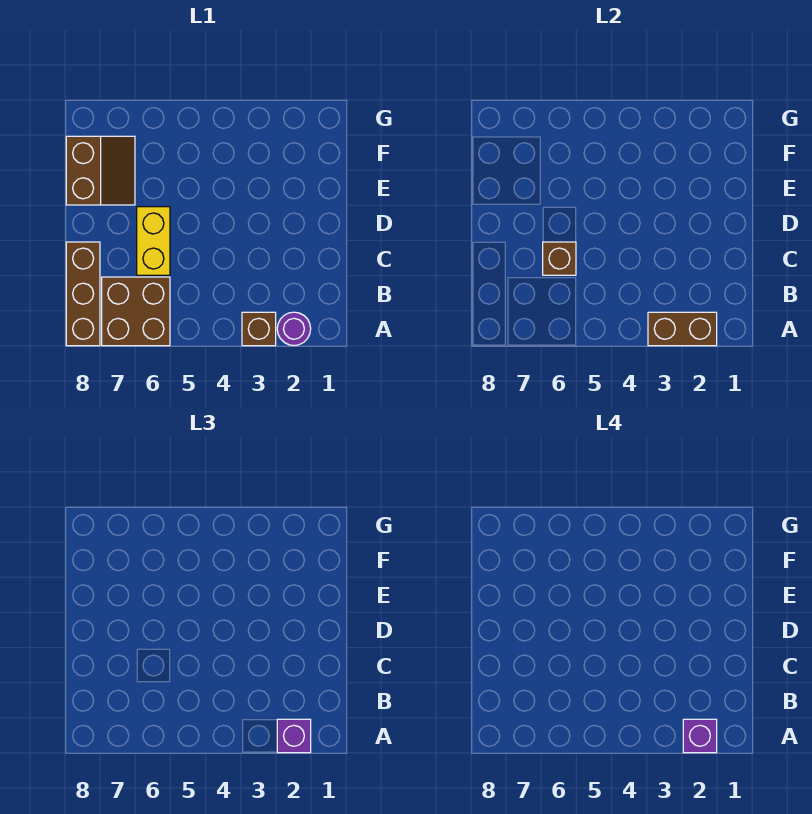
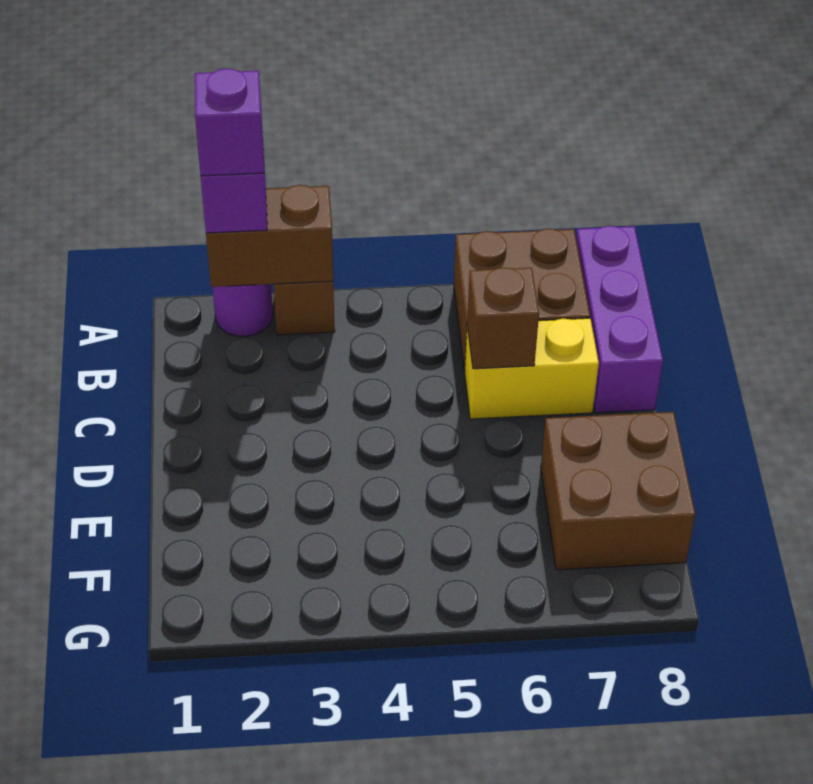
brown brick A8:C8 level 1 -> purple brick A8:C8 level 1
yellow brick C6:D6 level 1 -> yellow brick C6:C7 level 1
brown slope E7:F8 level 1 top 8 -> brown brick E7:F8 level 1

